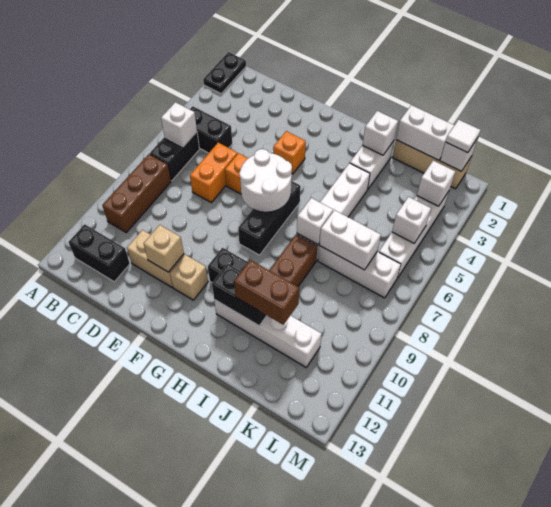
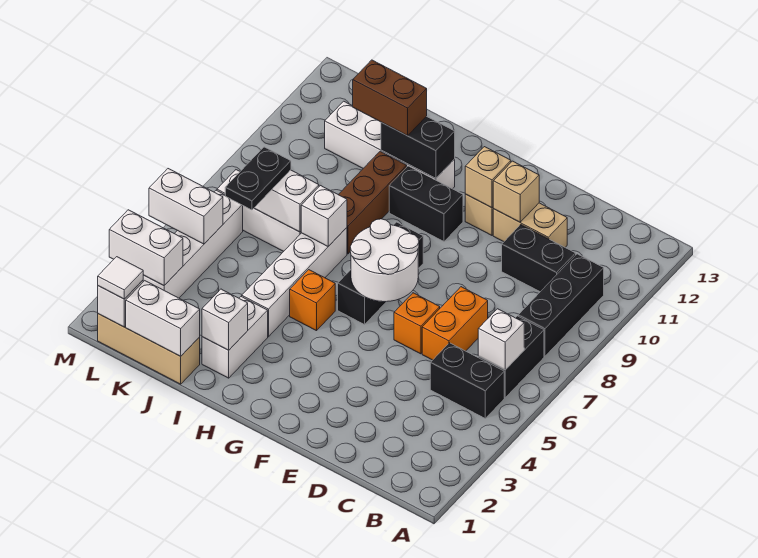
black plate A1:A2 level 1 -> black plate K6:K7 level 3
brown brick B8:B10 level 1 -> black brick B8:B10 level 1
black brick B12:C12 level 1 -> black brick C10:D10 level 1
orange brick F4 level 1 -> orange brick H5 level 1
none -> tan brick F11 level 2
white brick L3 level 2 -> white brick L3:M3 level 2
white brick L5 level 2 -> white brick L5:M5 level 2

